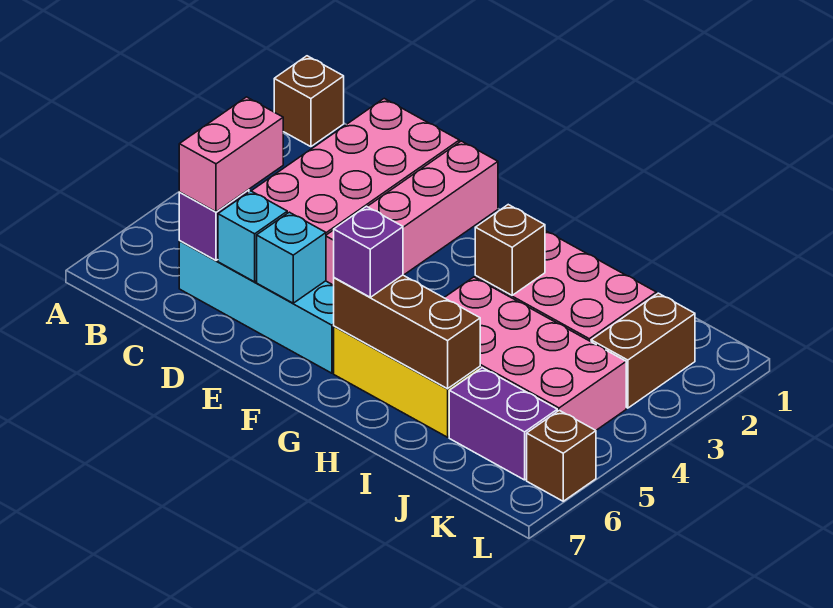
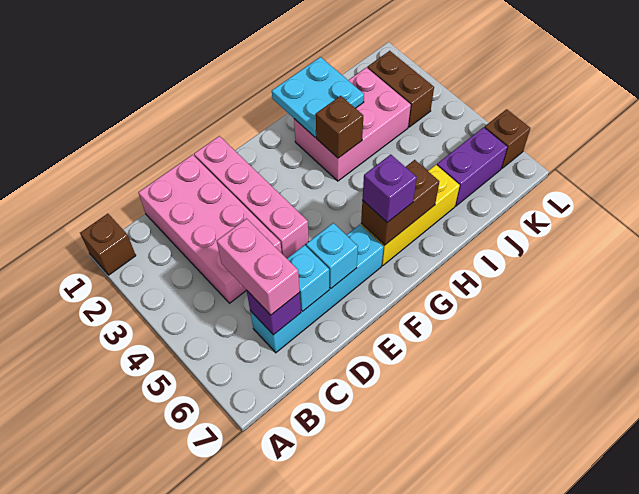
brown brick G6:I6 level 2 -> brown brick G6:H6 level 2
none -> cyan plate H1:I2 level 2
pink brick H4:K5 level 1 -> none

